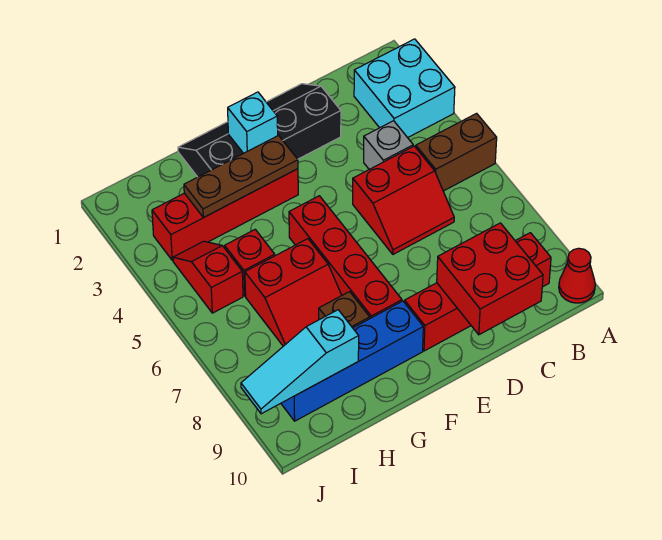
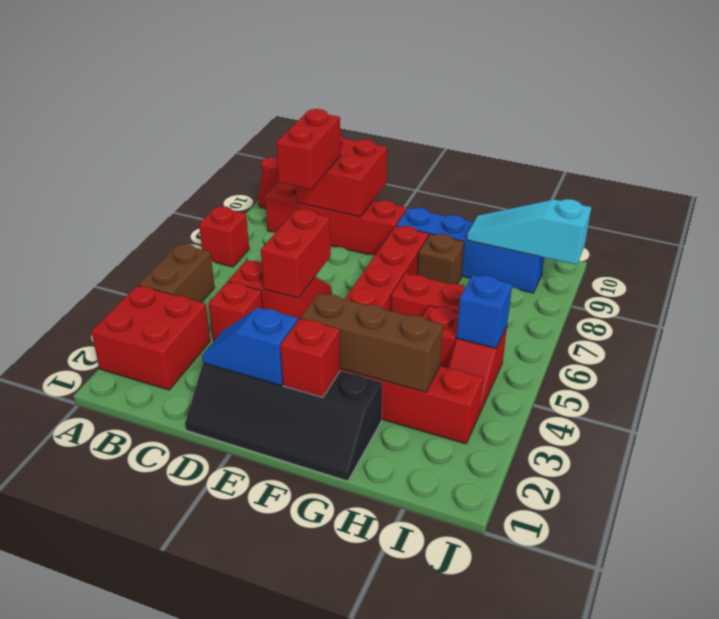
cyan brick A2:B3 level 1 -> red brick A2:B3 level 1
brown brick A5:B5 level 1 -> brown brick A4:A5 level 1
none -> red brick A7 level 1
grey brick C4 level 1 -> red brick C4 level 1
none -> red brick C8:C9 level 3
none -> blue slope D2:E2 level 2 top E
none -> red brick D5:D6 level 2
cyan brick F2 level 2 -> red brick F2 level 2
brown plate F3:H3 level 2 -> brown brick F3:H3 level 2
cyan slope H9:J9 level 2 top H -> cyan slope H9:J9 level 2 top J
none -> blue brick I5 level 2

